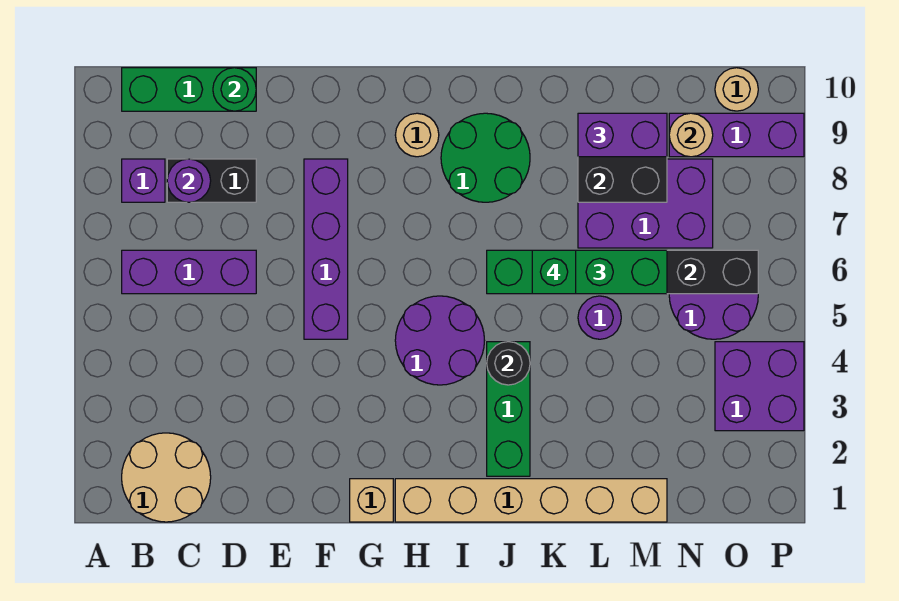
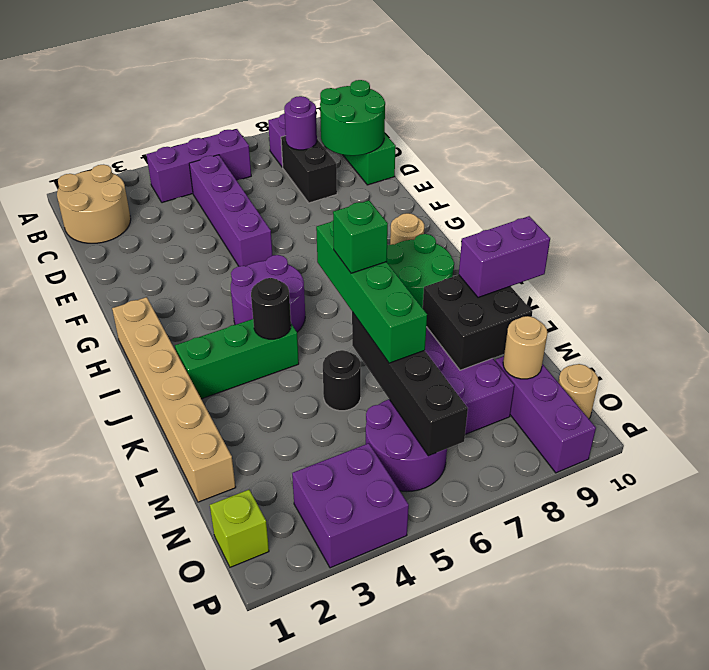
purple brick B6:D6 level 1 -> purple brick B4:B6 level 1
green round brick D10 level 2 -> green round brick C9:D10 level 2
purple brick F5:F8 level 1 -> purple brick C5:F5 level 1
tan brick G1 level 1 -> none
purple round brick L5 level 1 -> black round brick L5 level 1
purple brick L9:M9 level 3 -> purple brick L9:L10 level 3
none -> lime brick O1 level 1

